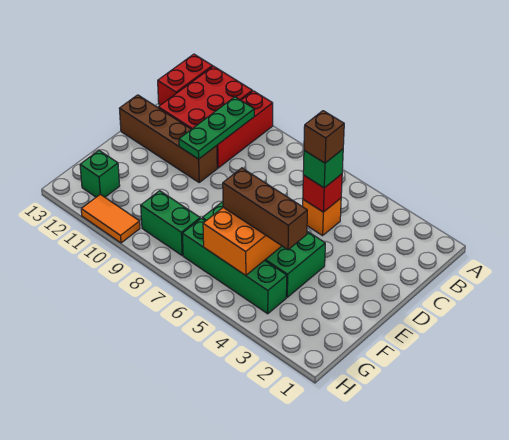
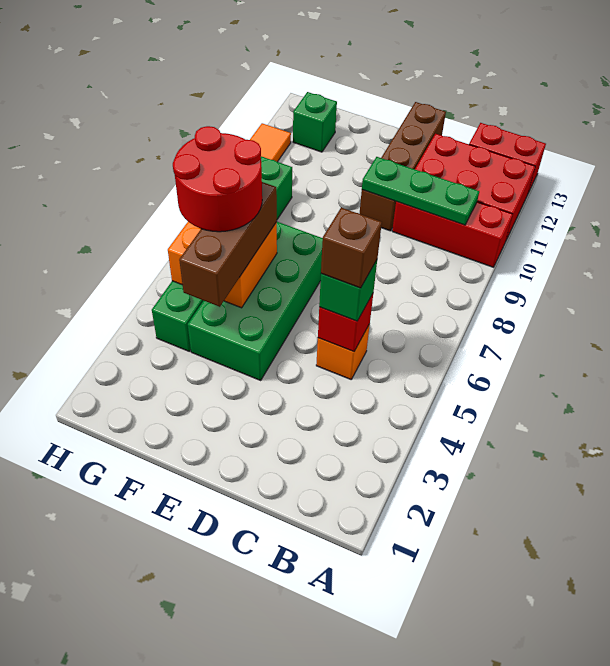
none -> red round brick F5:G6 level 4

